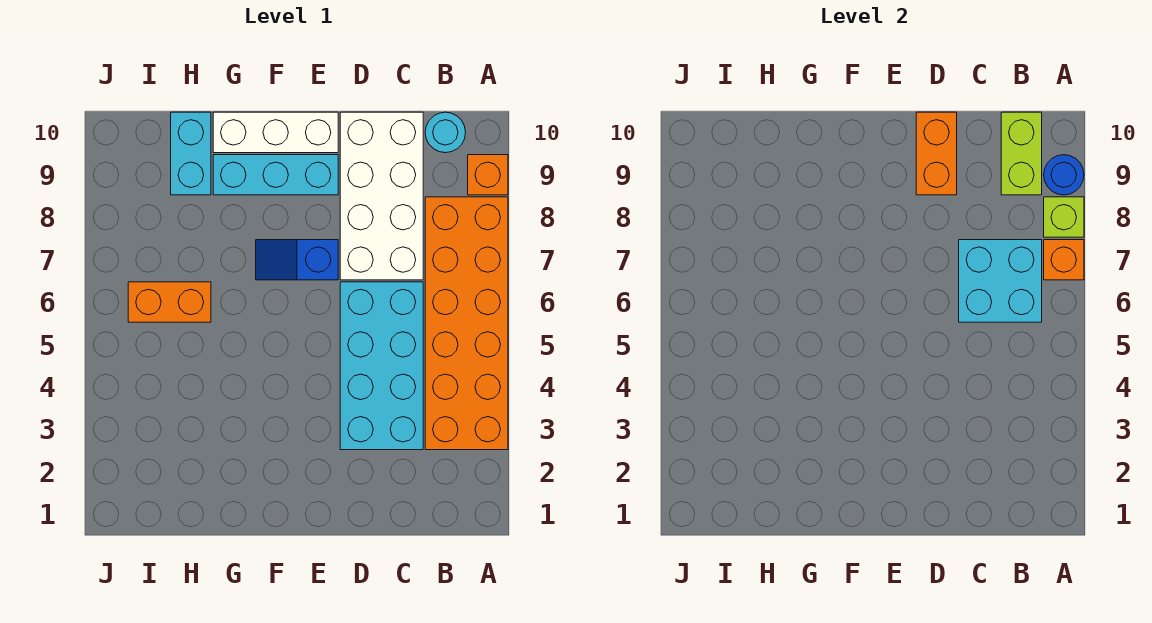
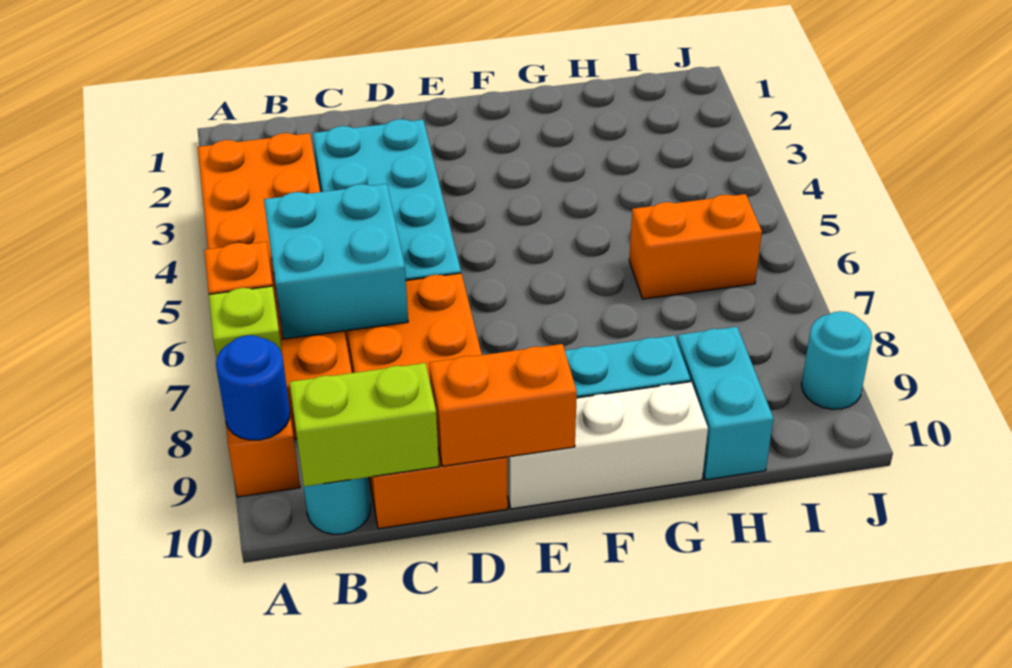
lime brick B9:B10 level 2 -> lime brick B10:C10 level 2
white brick C7:D10 level 1 -> orange brick C7:D10 level 1
orange brick D9:D10 level 2 -> orange brick D10:E10 level 2
blue slope E7:F7 level 1 top E -> none
none -> cyan round brick J9 level 1

